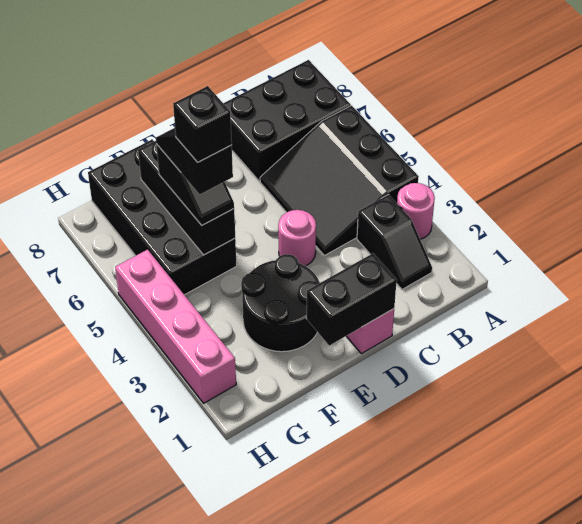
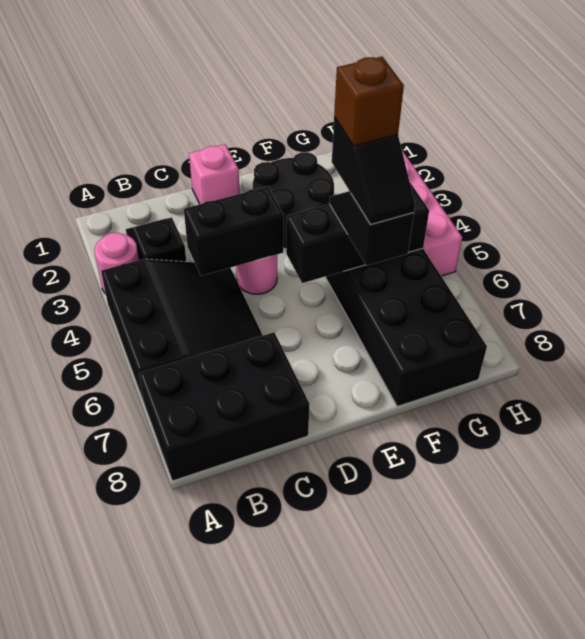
black brick D1:E1 level 2 -> black brick C4:D4 level 2
black brick F5:F7 level 2 -> black brick E5:G5 level 2
black brick F5 level 5 -> brown brick F5 level 5

